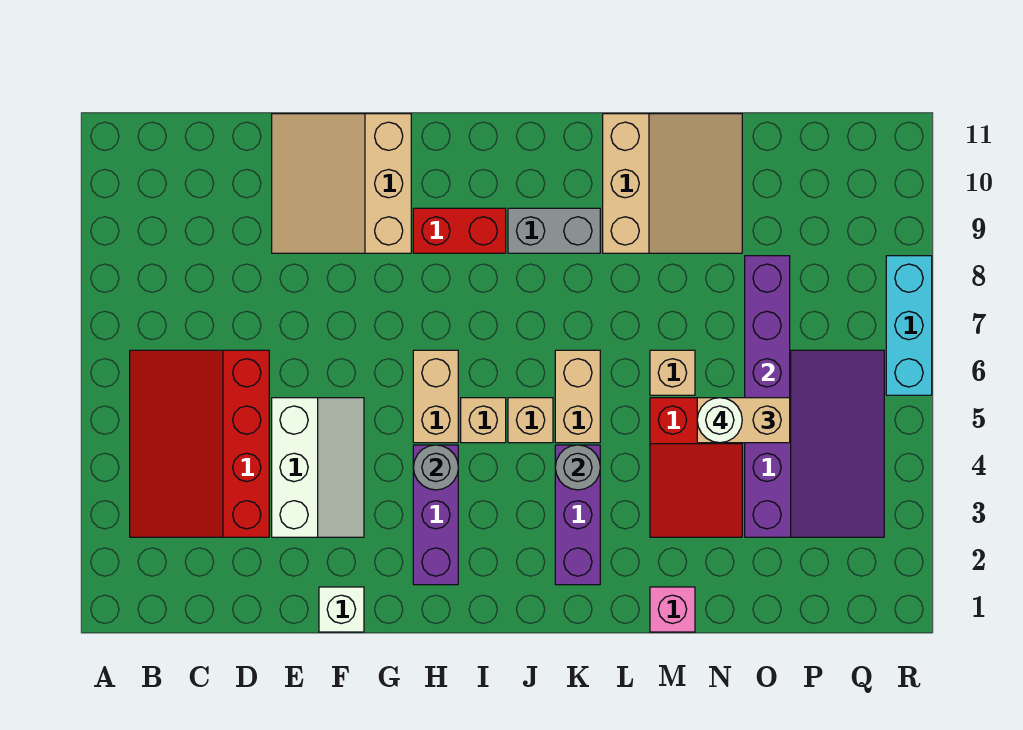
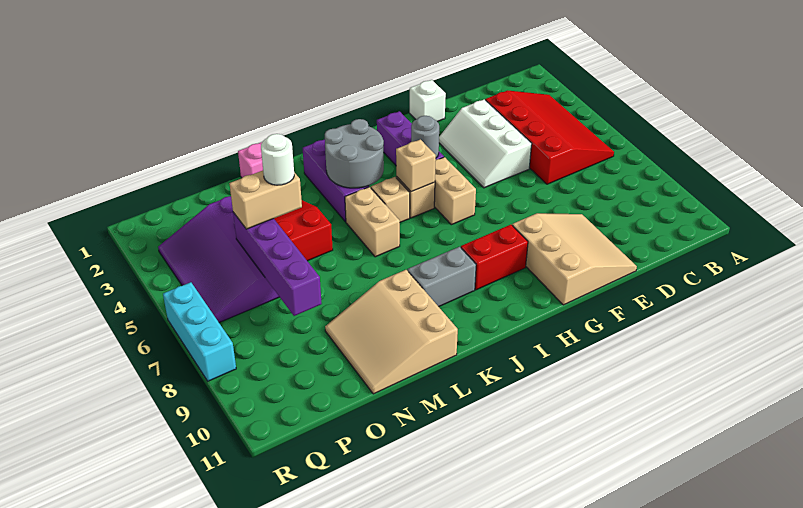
grey round brick K4 level 2 -> grey round brick J3:K4 level 2
tan brick M6 level 1 -> tan brick I5 level 2

